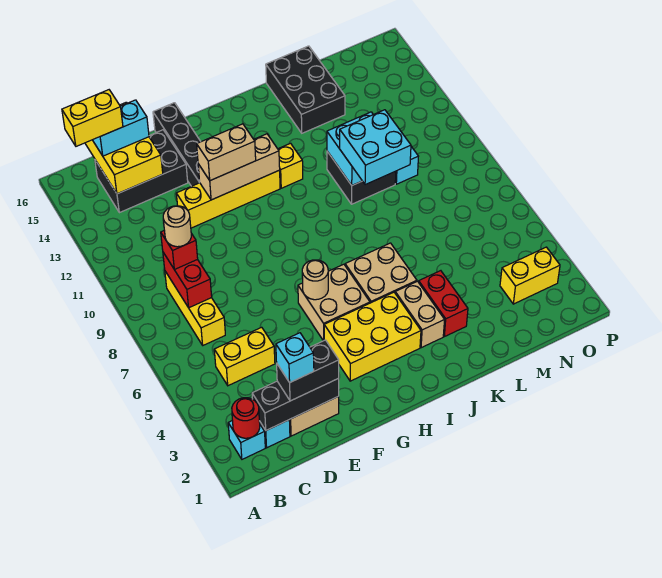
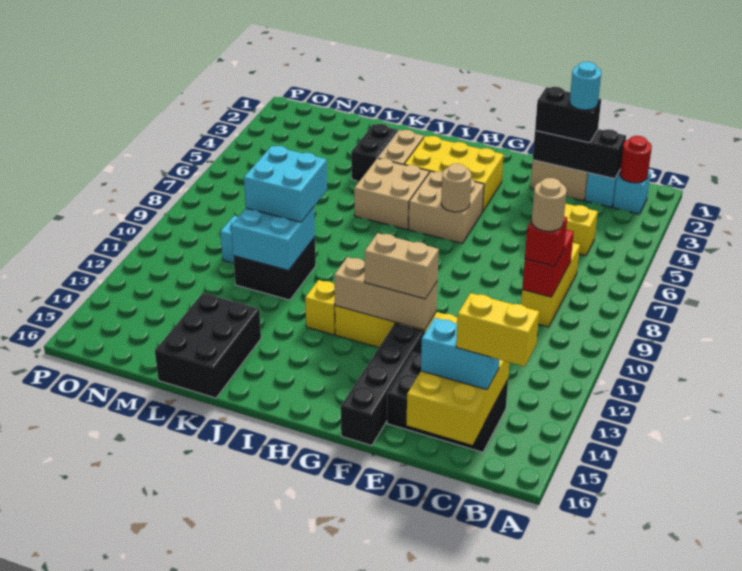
cyan brick D2 level 4 -> cyan round brick D2 level 4
red brick K3:K4 level 1 -> black brick K3:K4 level 1
yellow brick N3:O3 level 1 -> none

